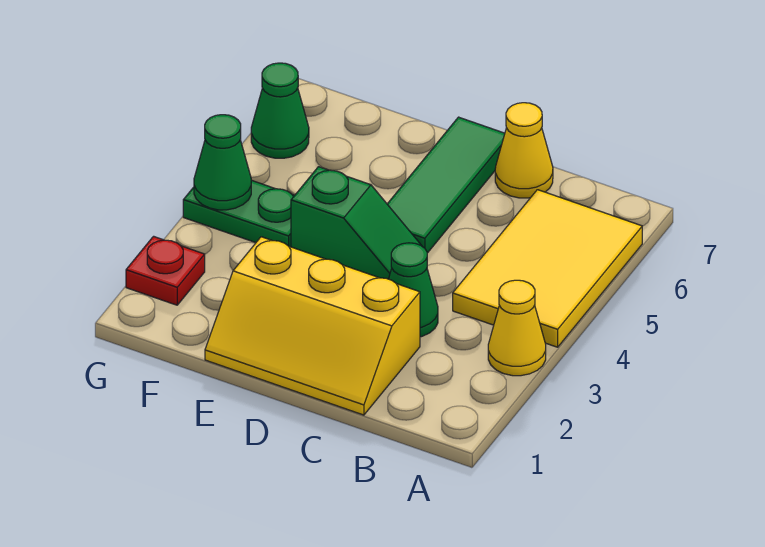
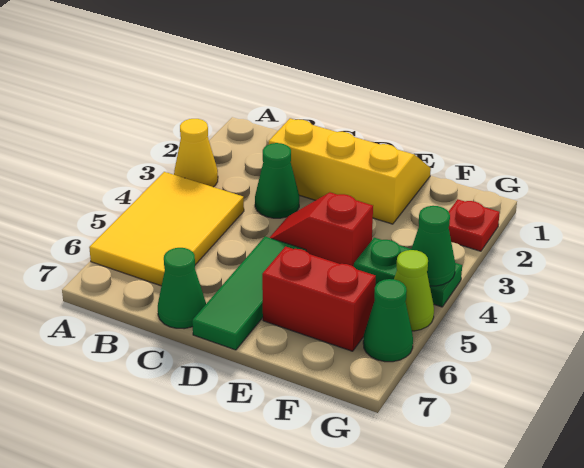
yellow cone C7 level 1 -> green cone C7 level 1
green slope D4:E4 level 1 top E -> red slope D4:E4 level 1 top E
none -> red brick E6:F6 level 1
none -> lime cone G5 level 1

